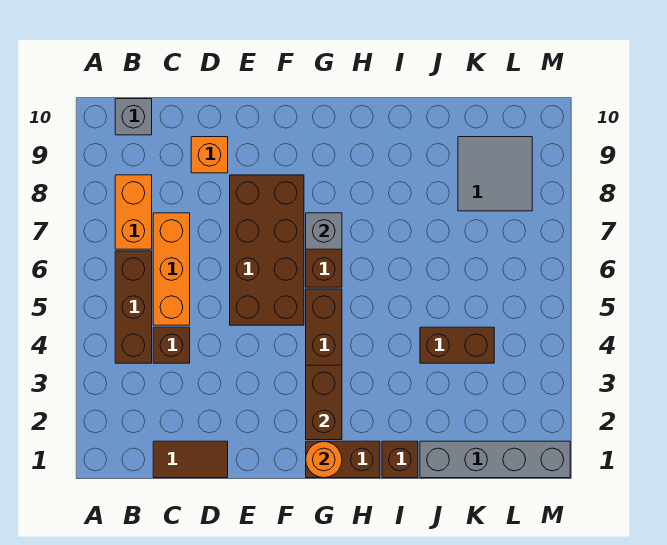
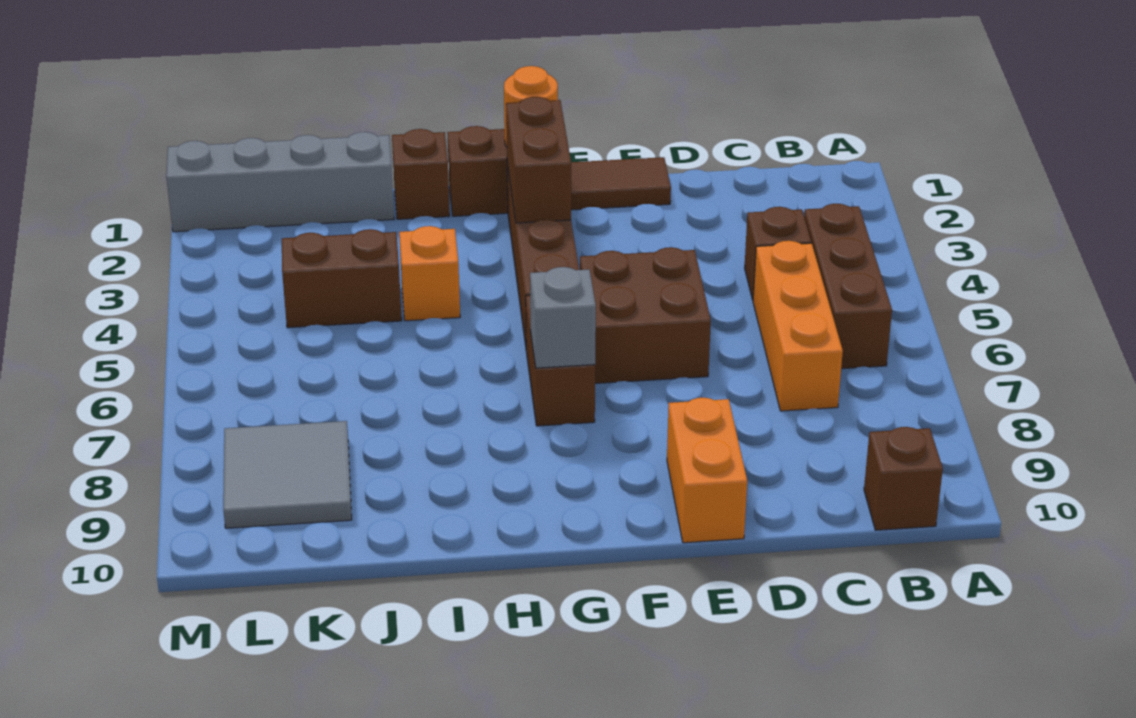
orange brick B7:B8 level 1 -> orange brick E9:E10 level 1
grey brick B10 level 1 -> brown brick B10 level 1
brown tile C1:D1 level 1 -> brown tile E1:F1 level 1
orange brick D9 level 1 -> orange brick I4 level 1
brown brick E5:F8 level 1 -> brown brick E5:F6 level 1

